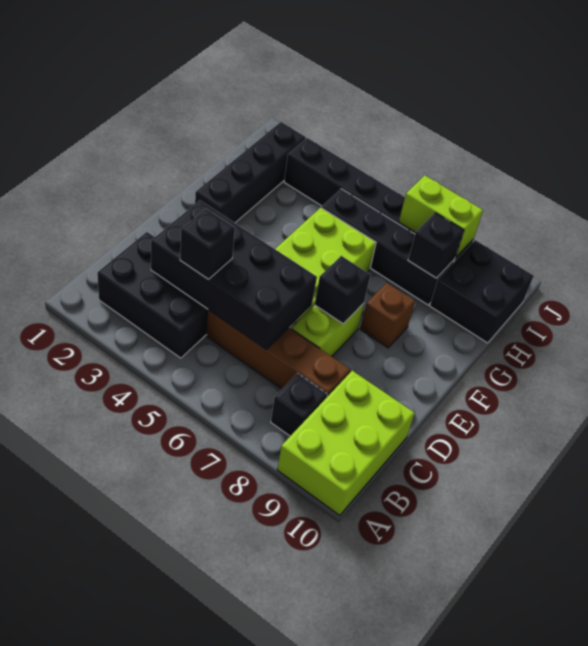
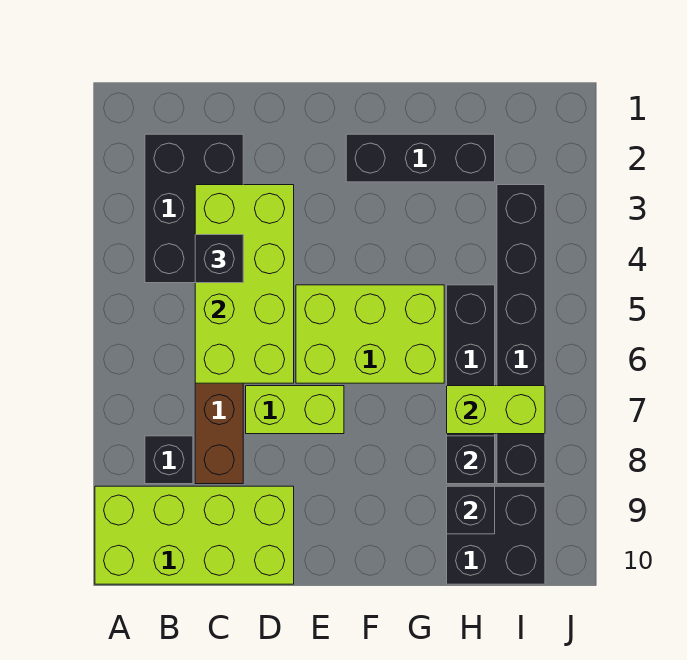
lime brick A9:C10 level 1 -> lime brick A9:D10 level 1
black brick C3:D6 level 2 -> lime brick C3:D6 level 2
black brick E7 level 2 -> black brick H9 level 2
black brick F2:I2 level 1 -> black brick F2:H2 level 1
brown brick F8 level 1 -> none
lime brick I7:I8 level 2 -> lime brick H7:I7 level 2

